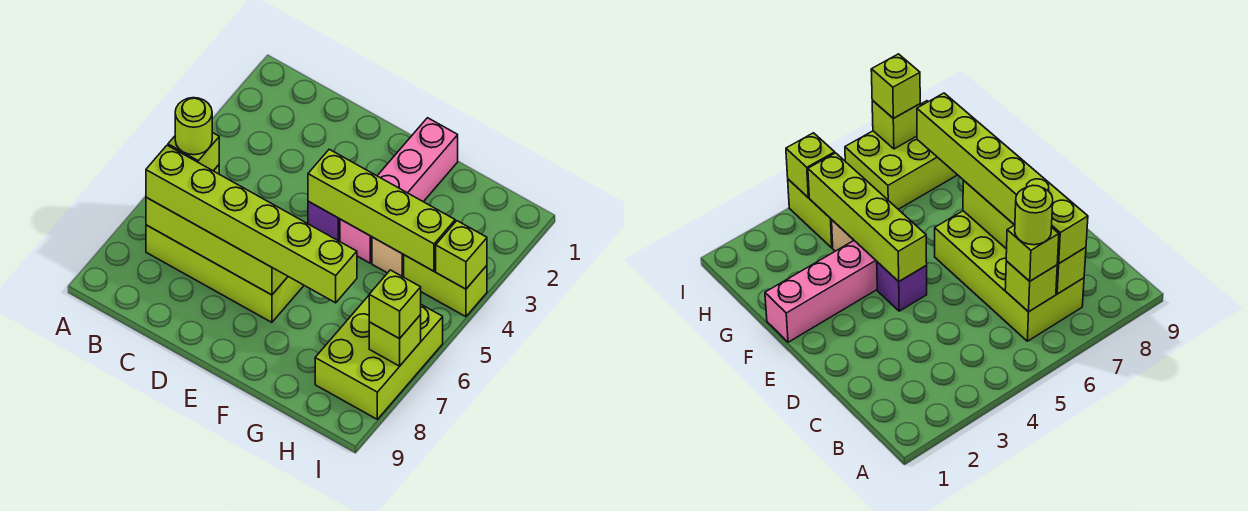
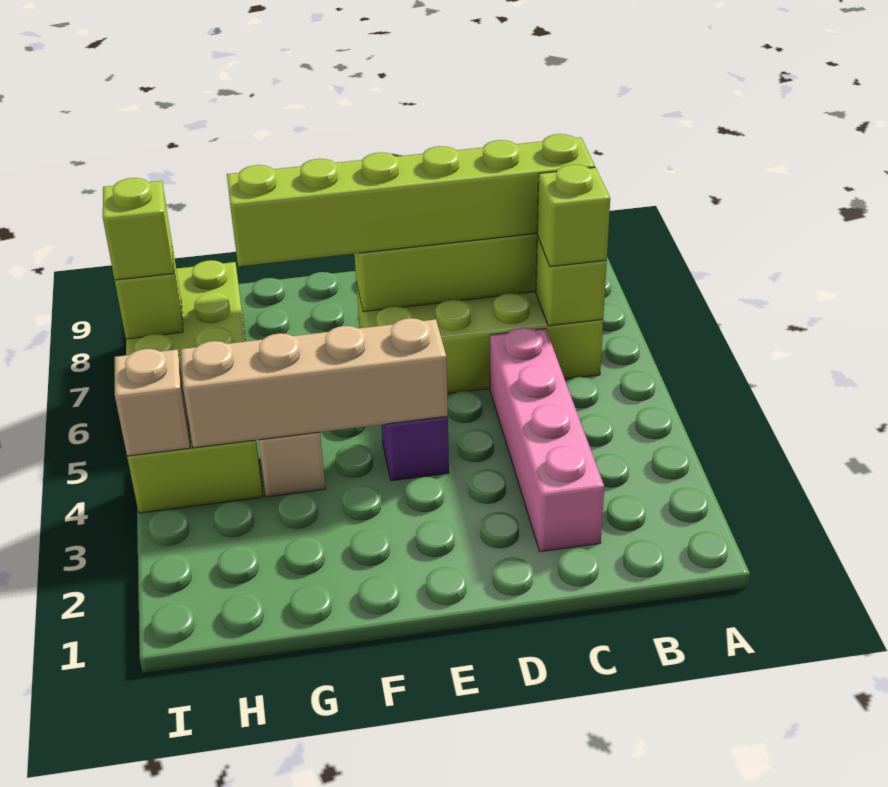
lime round brick B6 level 4 -> none
lime brick E4:H4 level 2 -> tan brick E4:H4 level 2
pink brick F1:F4 level 1 -> pink brick C2:C5 level 1
lime brick I4 level 2 -> tan brick I4 level 2

